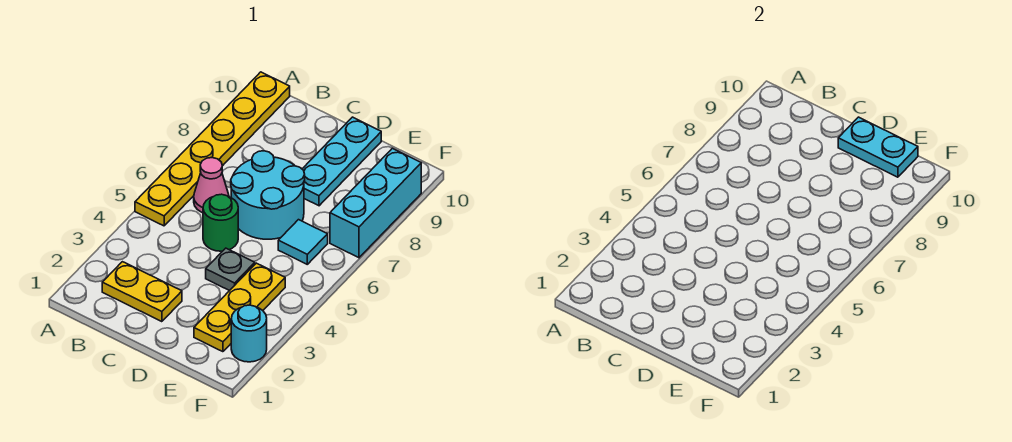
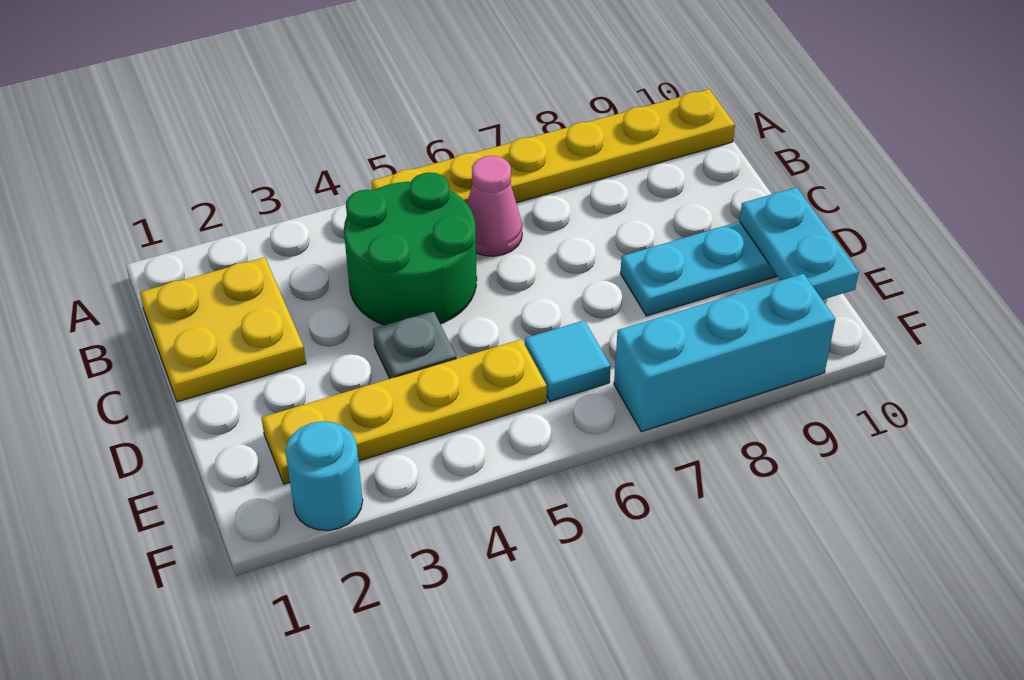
yellow plate B2:C2 level 1 -> yellow plate B1:C2 level 1
green round brick C5 level 1 -> green round brick B4:C5 level 1
cyan round brick C6:D7 level 1 -> none
yellow plate E2:E4 level 1 -> yellow plate E2:E5 level 1

